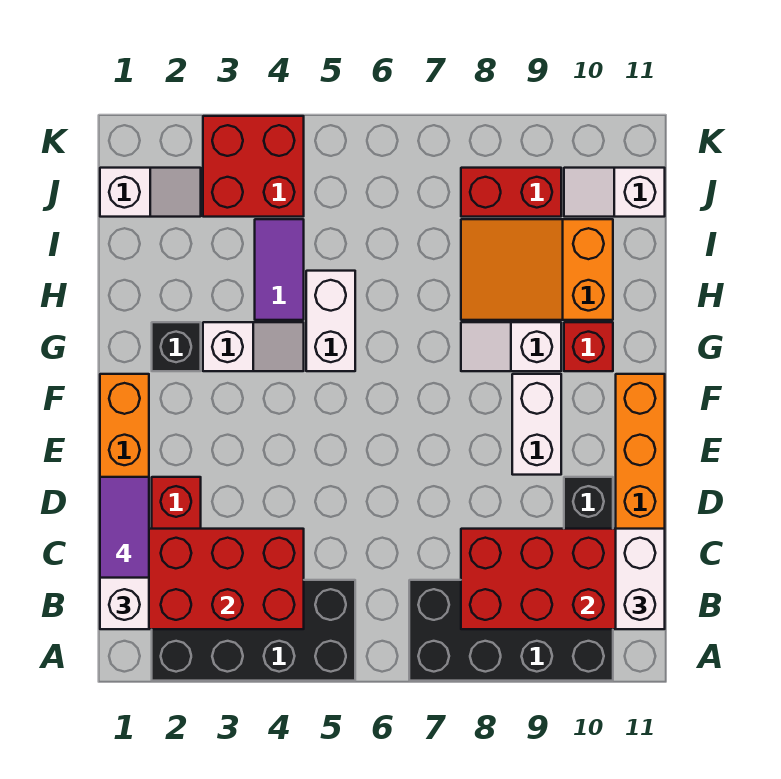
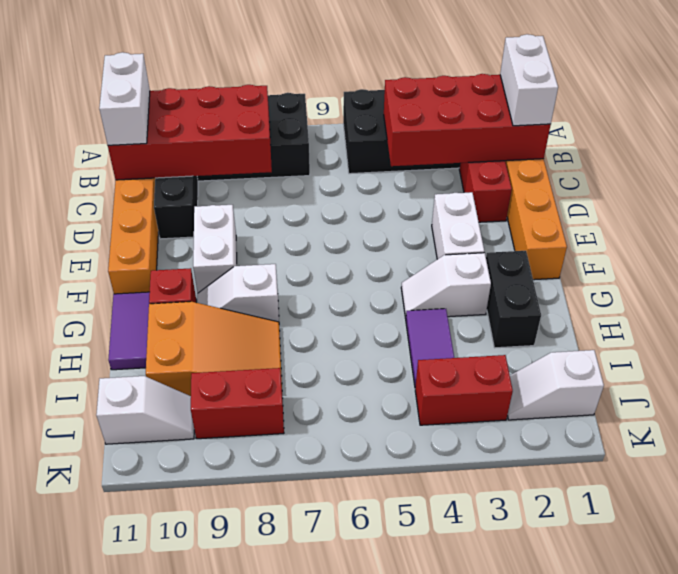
purple tile C1:D1 level 4 -> purple tile G11:H11 level 1
black brick G2 level 1 -> black brick G2:H2 level 1
white brick G5:H5 level 1 -> white brick E3:F3 level 1
white slope G8:G9 level 1 top 9 -> white slope G8:G9 level 1 top 8
red brick J3:K4 level 1 -> red brick J3:J4 level 1

